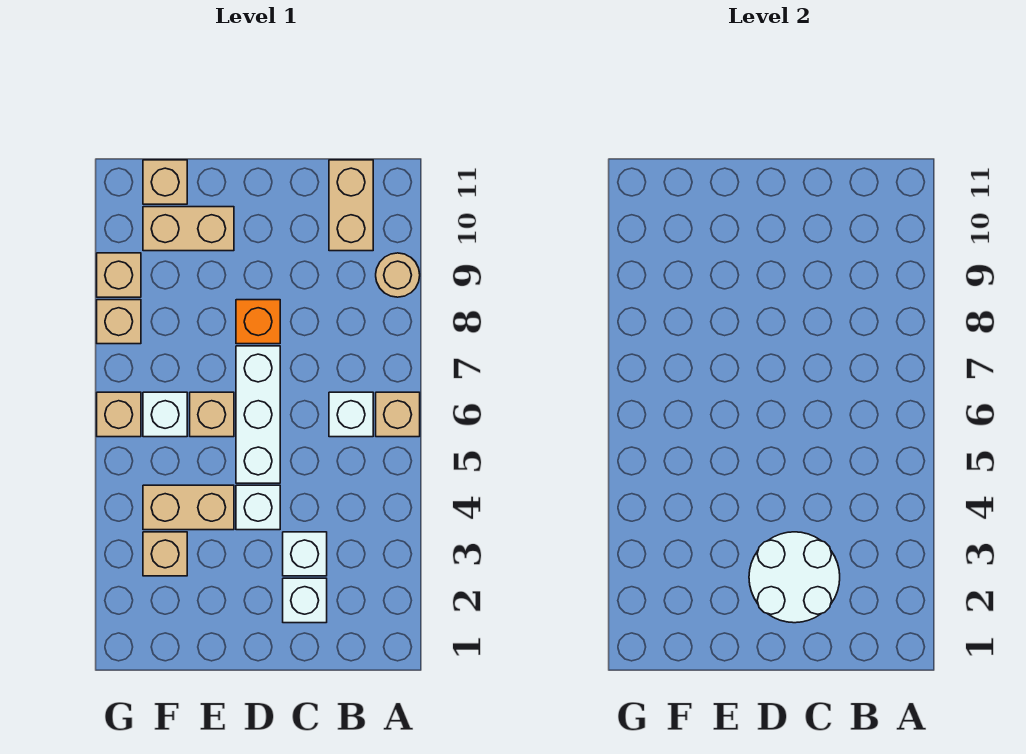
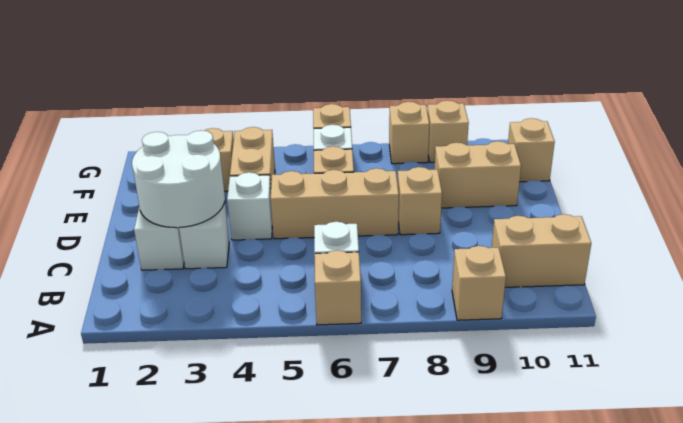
tan round brick A9 level 1 -> tan brick A9 level 1
white brick D5:D7 level 1 -> tan brick D5:D7 level 1
orange brick D8 level 1 -> tan brick D8 level 1
tan brick E10:F10 level 1 -> tan brick E9:E10 level 1

